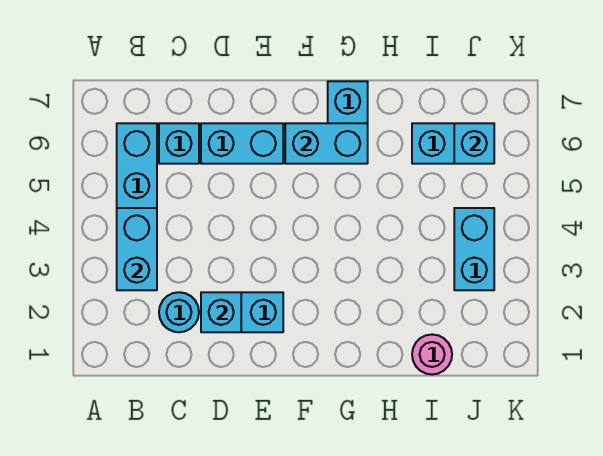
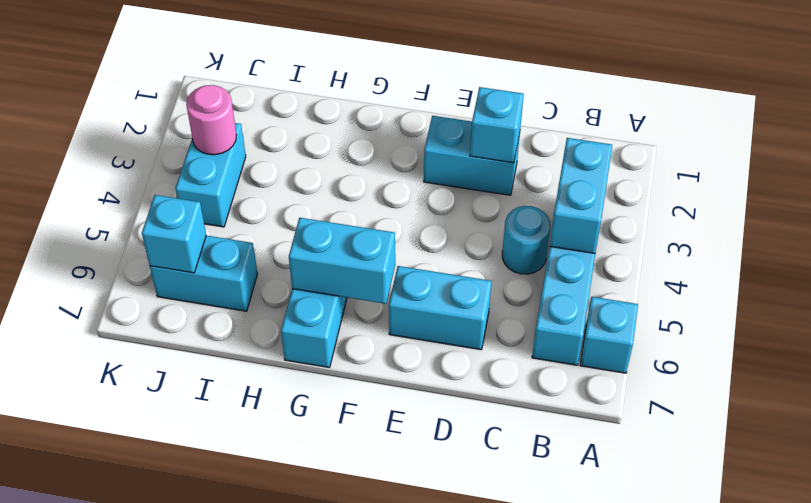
cyan round brick C2 level 1 -> cyan round brick C4 level 1
cyan brick C6 level 1 -> cyan brick A6 level 1
pink round brick I1 level 1 -> pink round brick J3 level 2

